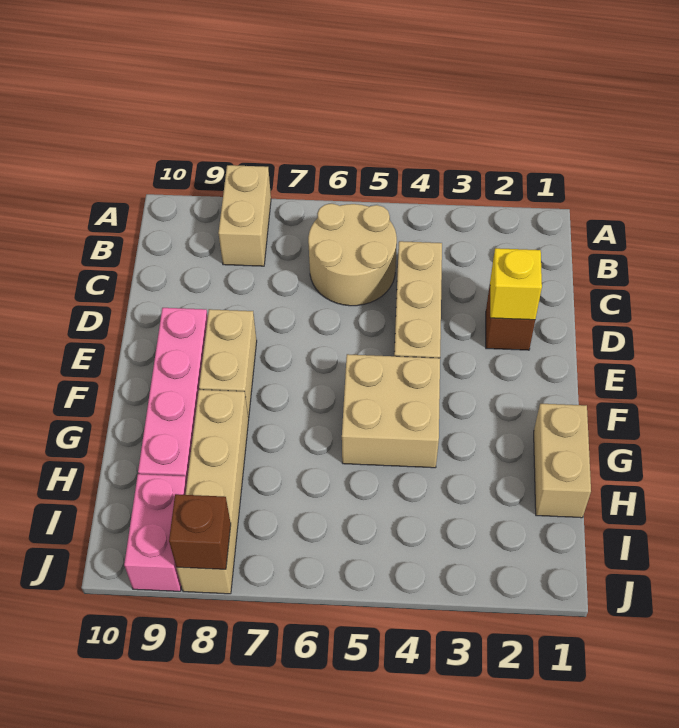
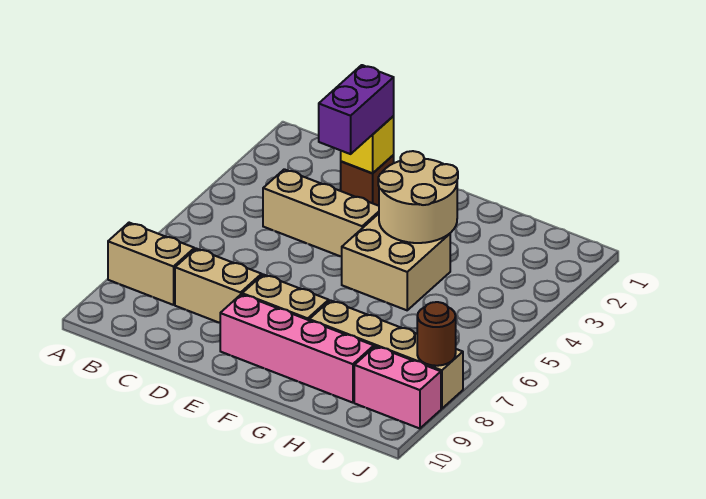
tan round brick B5:C6 level 1 -> tan round brick F3:G4 level 2
none -> purple brick D2:D3 level 3
tan brick G1:H1 level 1 -> tan brick C8:D8 level 1
brown brick J8 level 2 -> brown round brick J8 level 2

